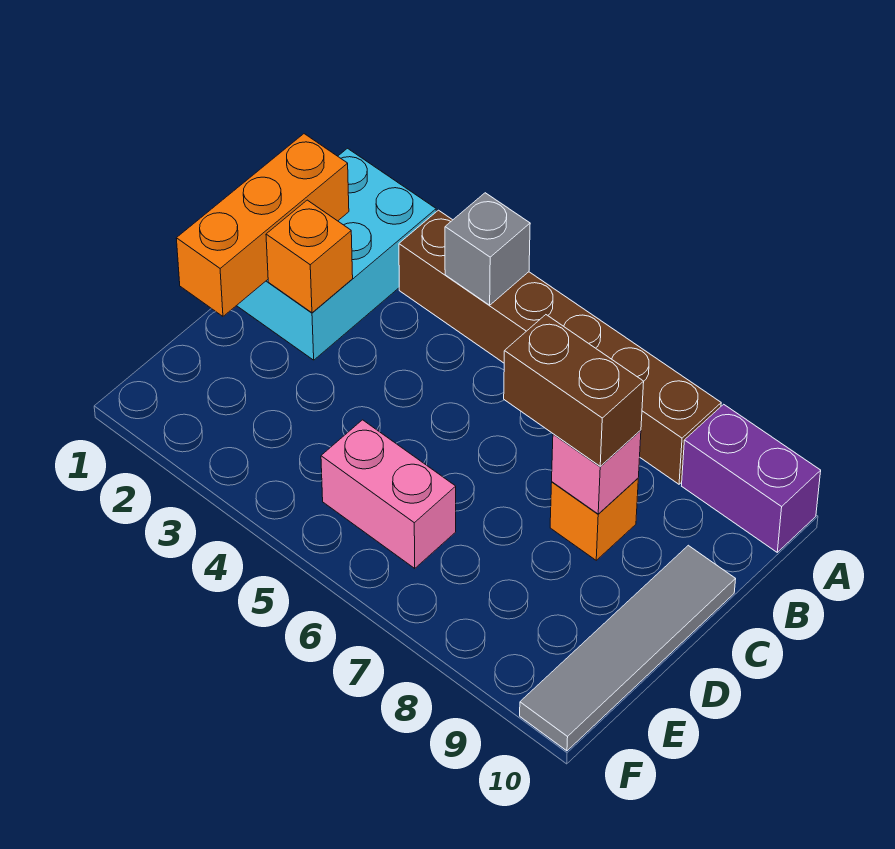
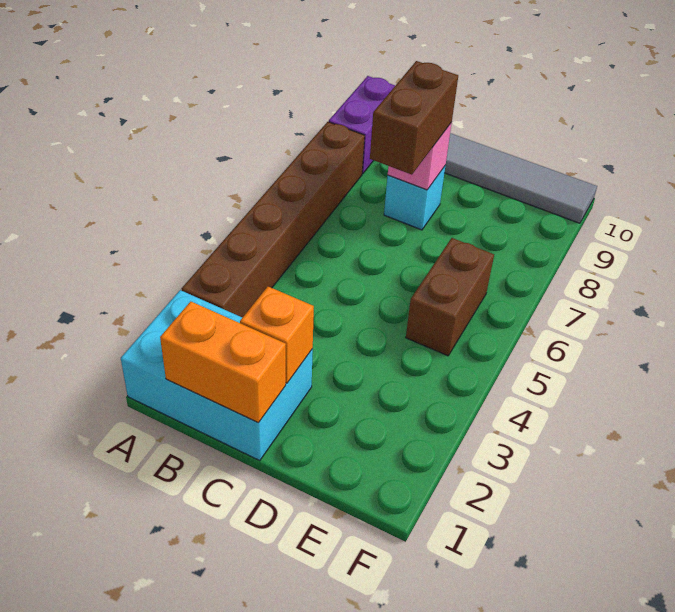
grey brick A4 level 2 -> none
orange brick B1:D1 level 2 -> orange brick B1:C1 level 2
orange brick C8 level 1 -> cyan brick C8 level 1
pink brick E5:E6 level 1 -> brown brick E5:E6 level 1

